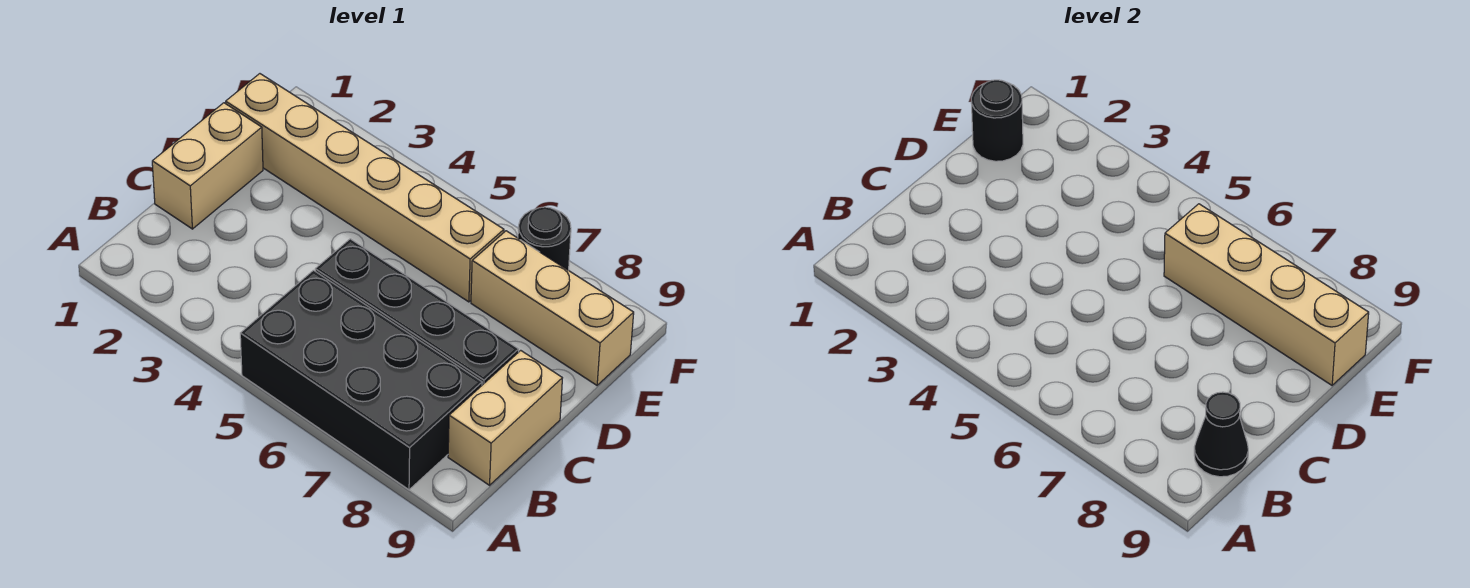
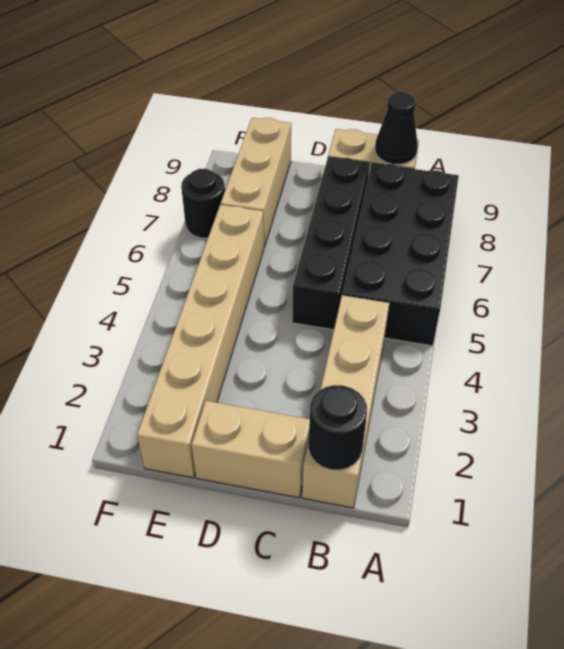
black round brick E1 level 2 -> black round brick B1 level 2
tan brick E6:E9 level 2 -> tan brick B1:B4 level 1

